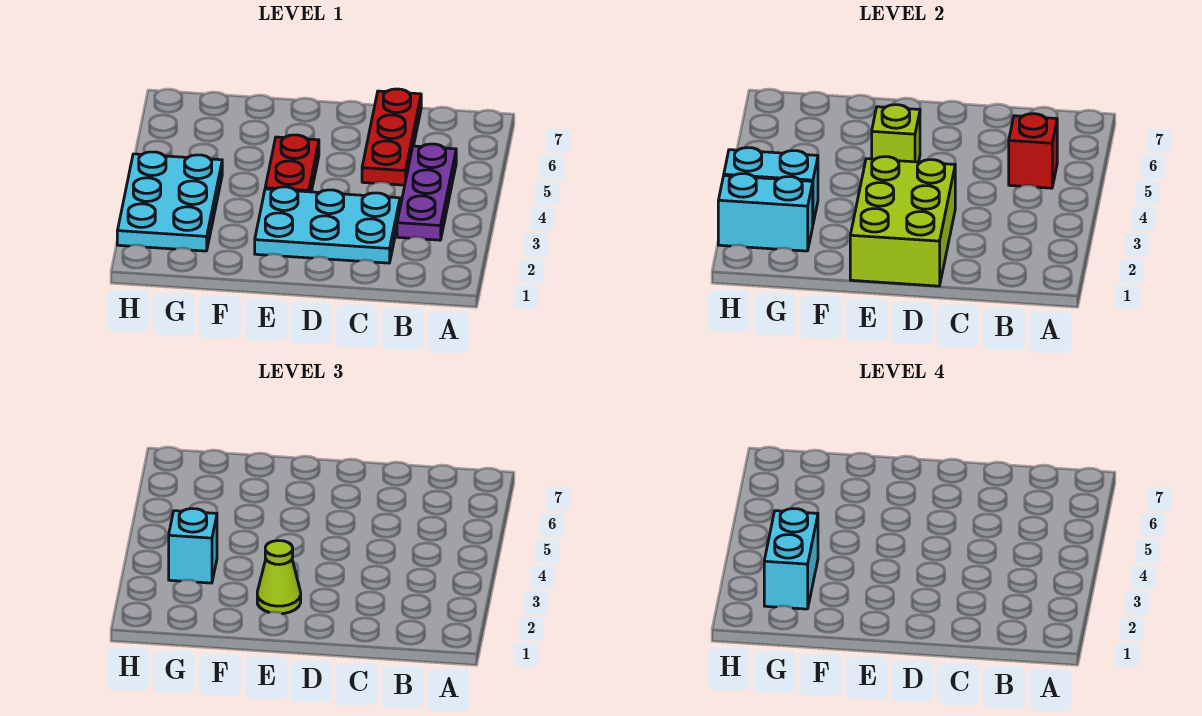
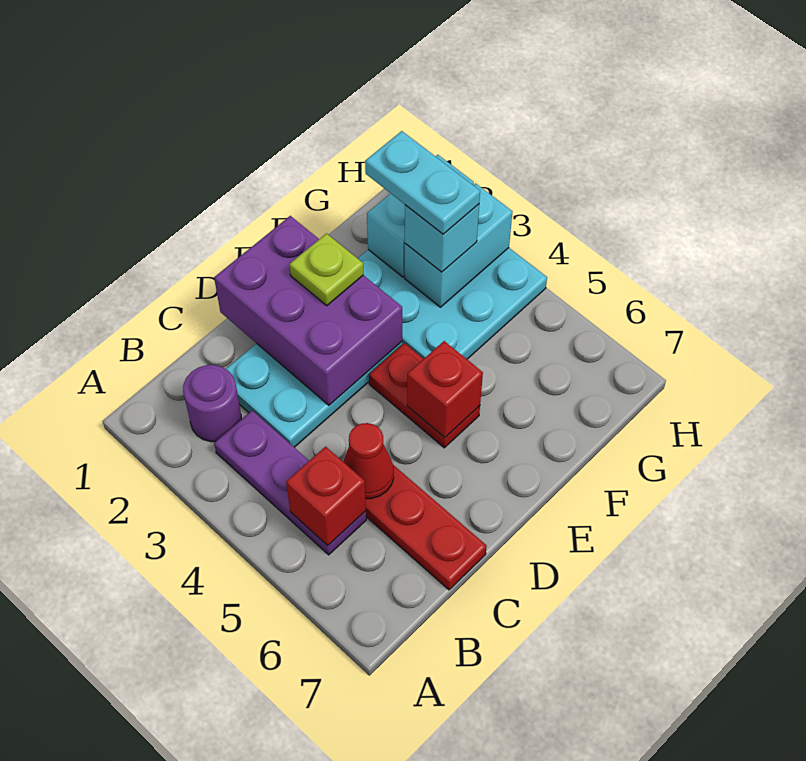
none -> purple round brick B2 level 1
none -> red cone C5 level 2
lime brick D1:E3 level 2 -> purple brick D1:E3 level 2
lime cone E2 level 3 -> lime plate E2 level 3
lime brick E5 level 2 -> red brick E5 level 2
cyan plate G2:H4 level 1 -> cyan plate F2:H4 level 1
cyan brick G2:G3 level 4 -> cyan plate G2:G3 level 4

